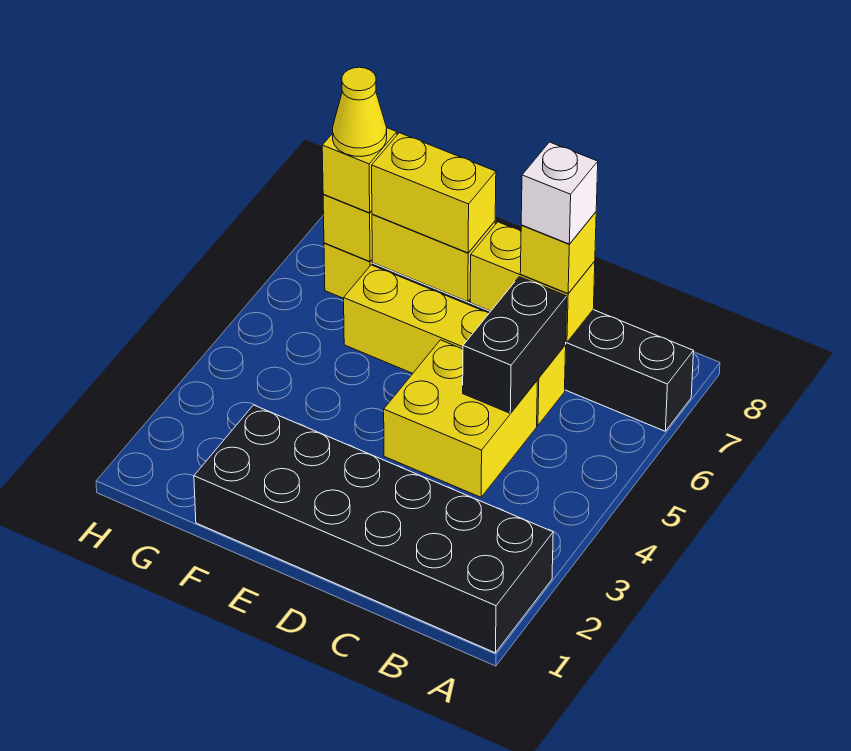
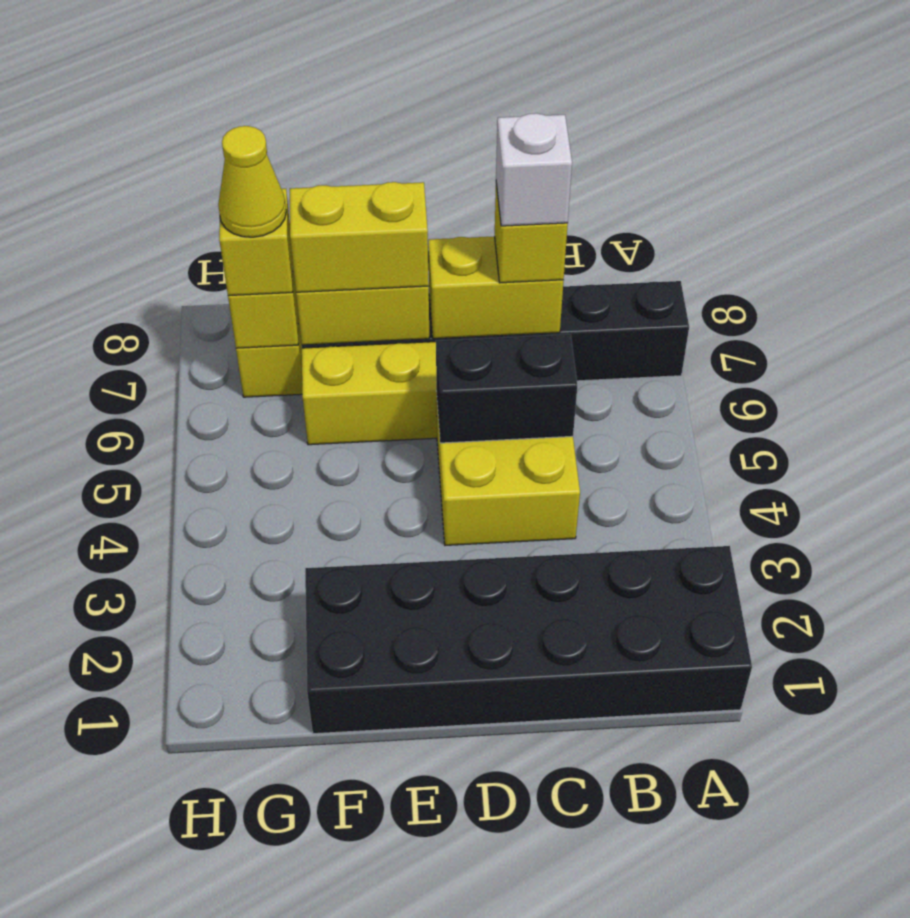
black brick C5:C6 level 2 -> black brick C5:D5 level 2

